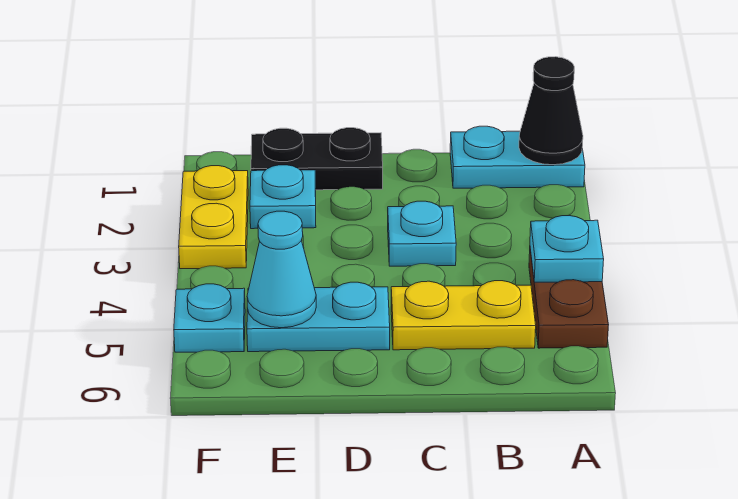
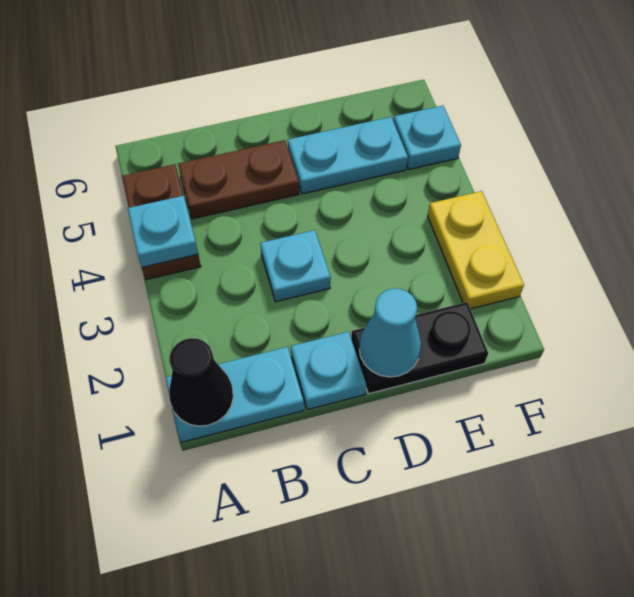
yellow plate B5:C5 level 1 -> brown plate B5:C5 level 1
cyan plate E2 level 1 -> cyan plate C1 level 1
cyan cone E5 level 2 -> cyan cone D1 level 2

